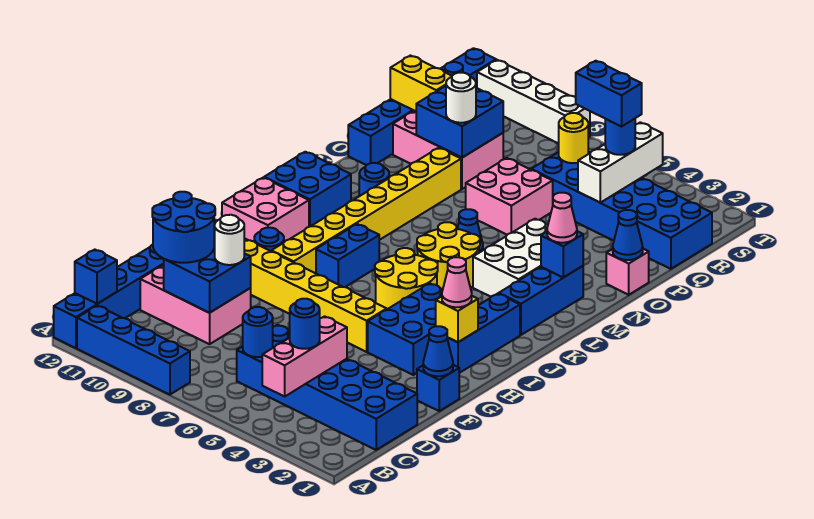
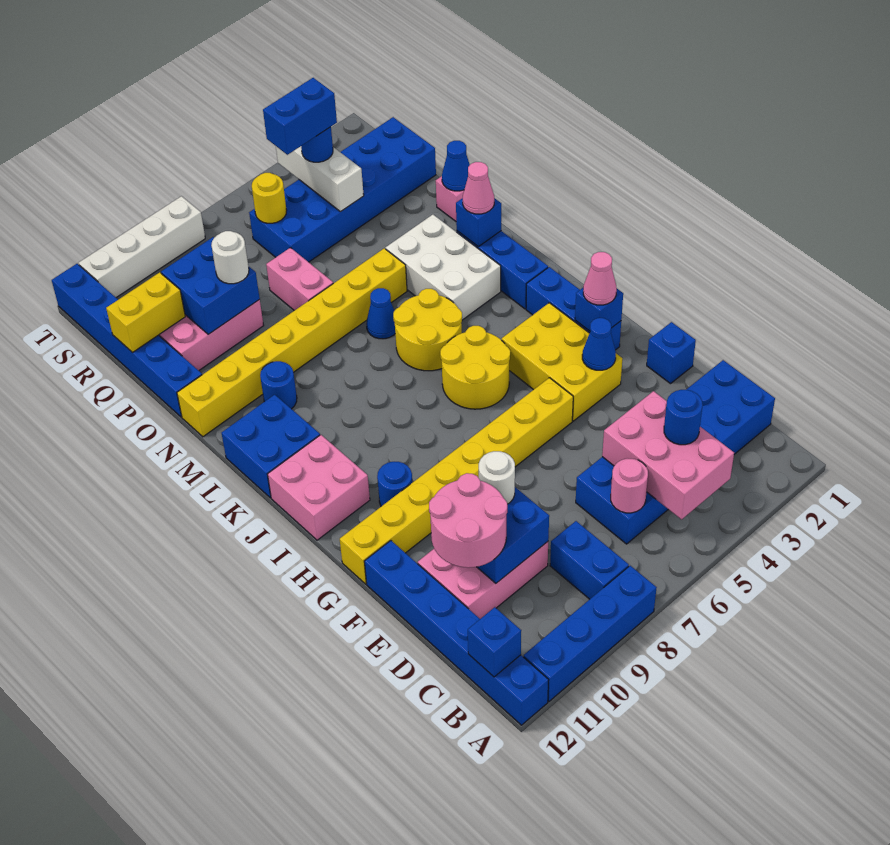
pink brick B4:D4 level 2 -> pink brick B4:D5 level 2
blue round brick C6 level 2 -> pink round brick C6 level 2
blue round brick D10:E11 level 3 -> pink round brick D10:E11 level 3
blue cone F1 level 2 -> blue cone G3 level 2
blue brick G3:I4 level 1 -> yellow brick G3:I4 level 1
yellow brick H2 level 2 -> blue brick H2 level 2
yellow brick H9:O9 level 1 -> yellow brick N5:N12 level 1
blue brick I8:J8 level 1 -> blue brick B8:C8 level 1
pink brick O6:P7 level 1 -> pink brick O7:P7 level 1

